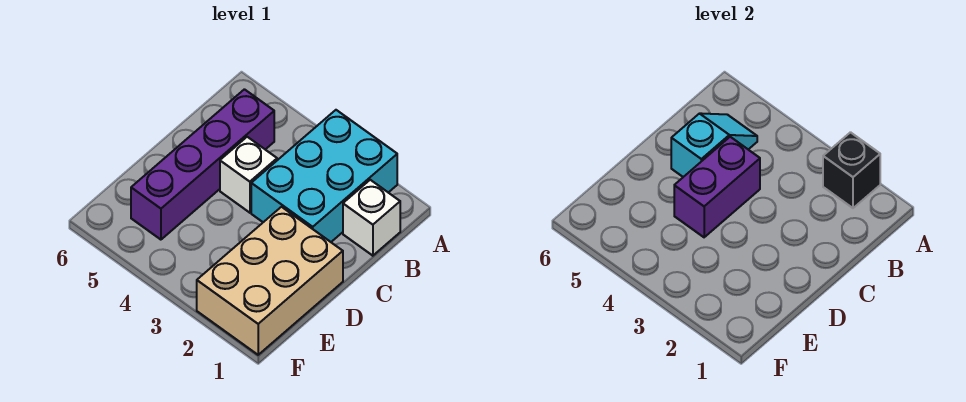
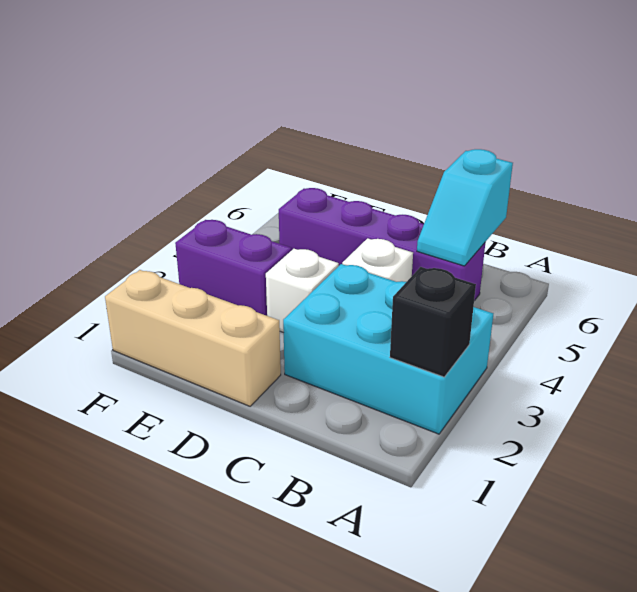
white brick B1 level 1 -> white brick D3 level 1
cyan slope B5:C5 level 2 top C -> cyan slope B5:B6 level 2 top 6
purple brick C4:D4 level 2 -> purple brick E3:F3 level 1
tan brick D1:F2 level 1 -> tan brick D1:F1 level 1

